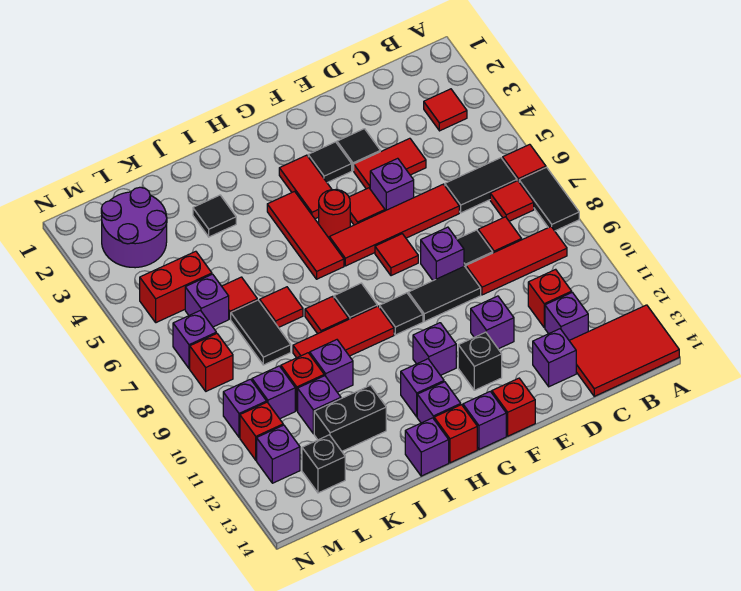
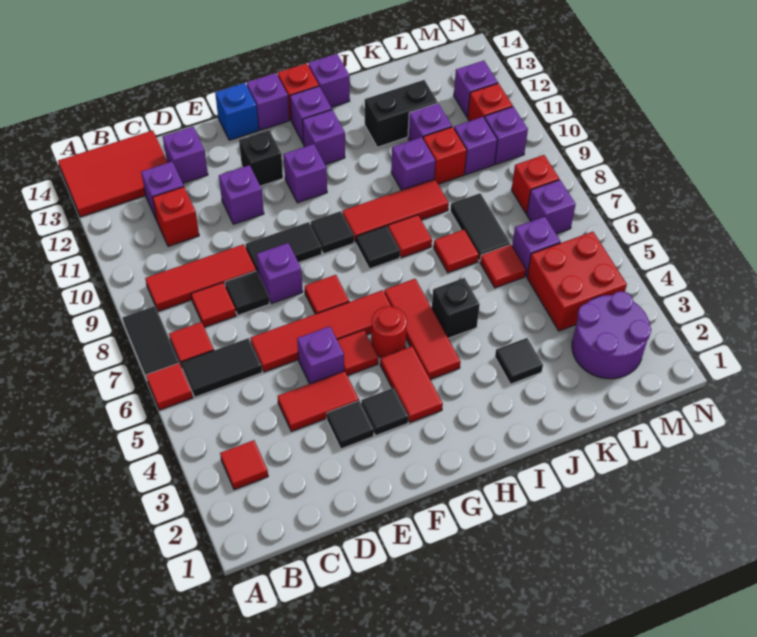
red brick F14 level 1 -> blue brick F14 level 1
red brick L5:M5 level 1 -> red brick L4:M5 level 1
black brick L13 level 1 -> black brick I5 level 1

